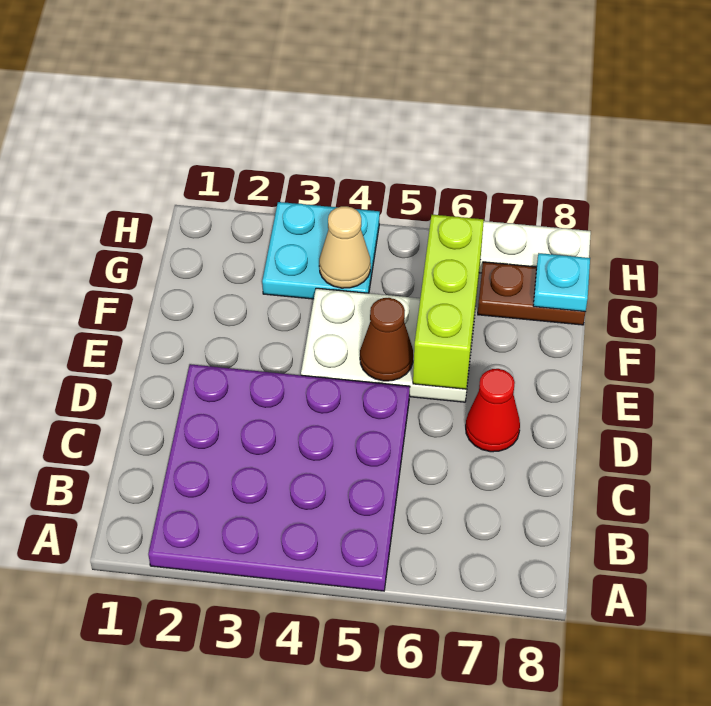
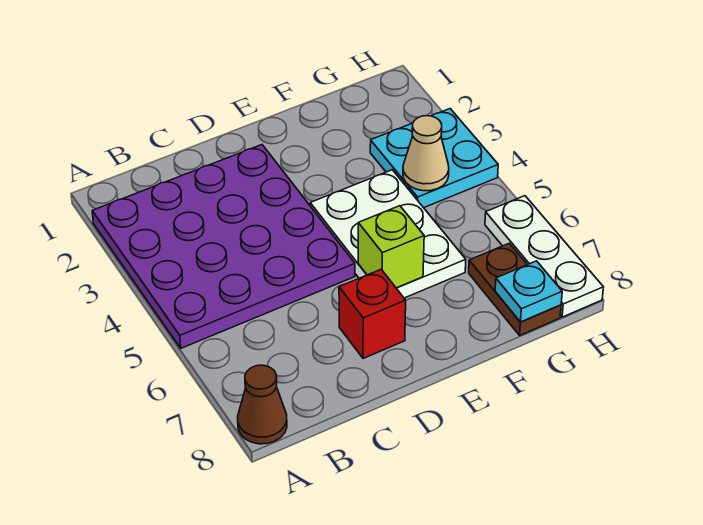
red cone D7 level 1 -> red brick D7 level 1
brown cone E5 level 2 -> brown cone A8 level 1
lime brick E6:G6 level 2 -> lime brick E6 level 2

